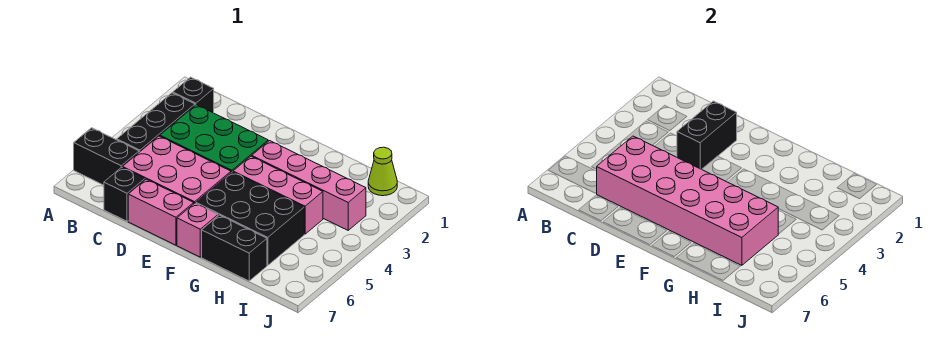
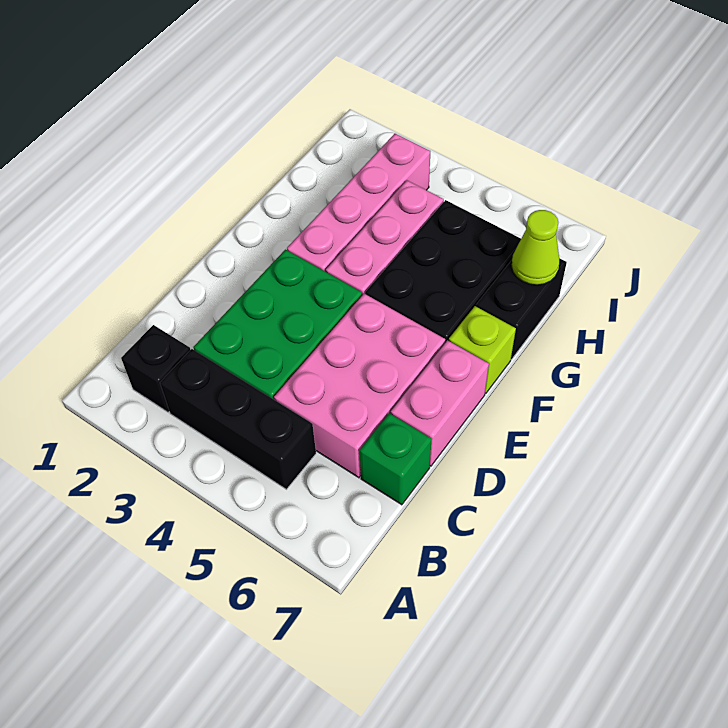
black brick A6:B6 level 1 -> none
pink brick C5:H6 level 2 -> none
black brick C7 level 1 -> green brick C7 level 1
black brick D2:D3 level 2 -> none
pink brick F7 level 1 -> lime brick F7 level 1
lime cone I1 level 1 -> lime cone H7 level 2

